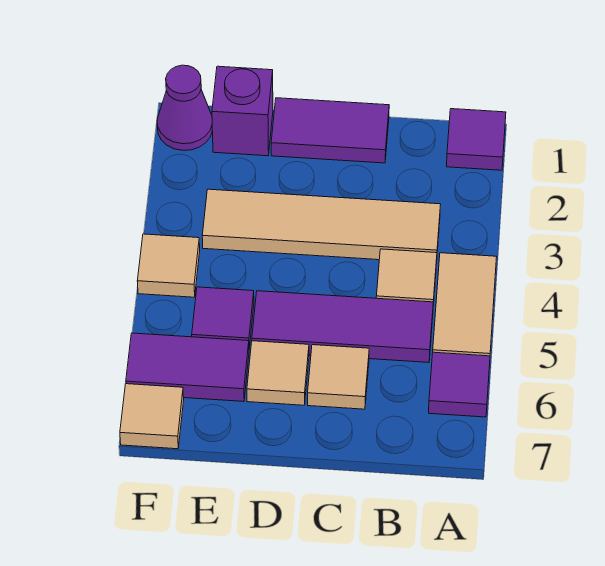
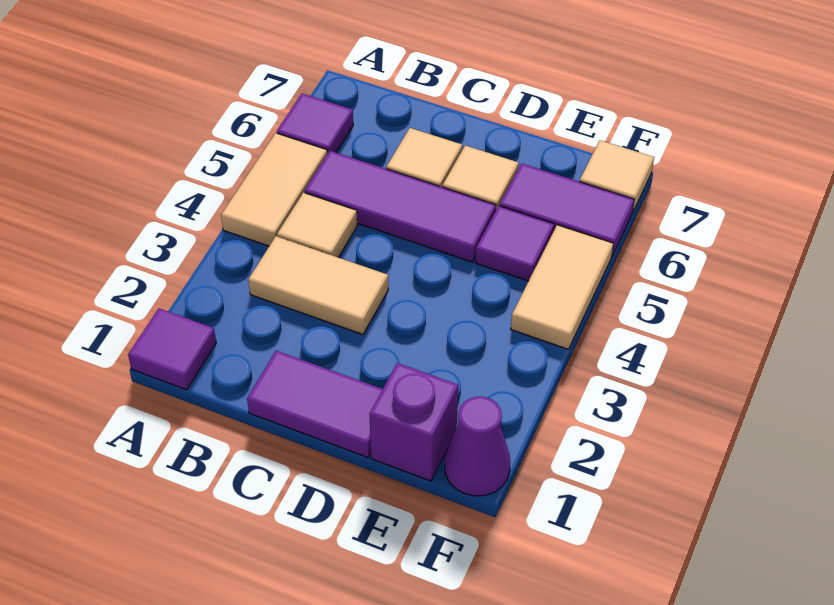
tan tile B3:E3 level 1 -> tan tile B3:C3 level 1
tan tile F4 level 1 -> tan tile F4:F5 level 1

